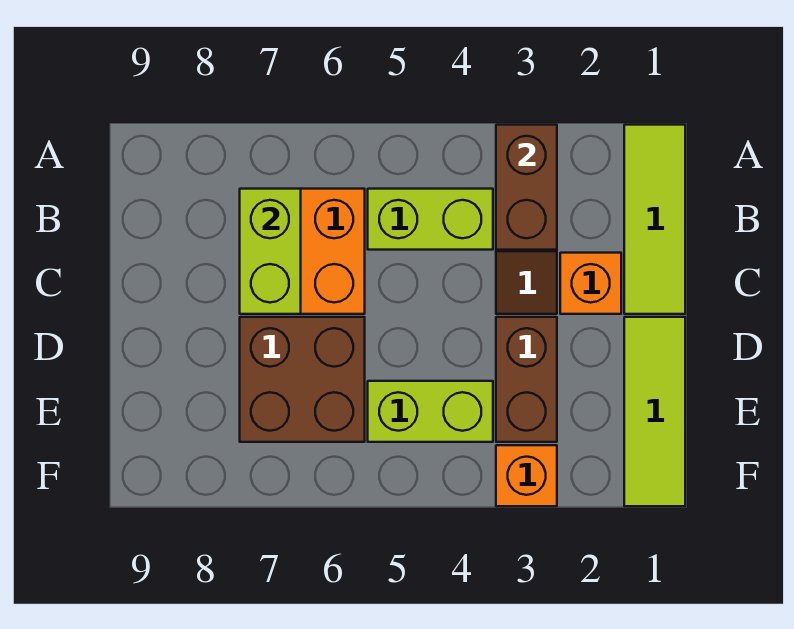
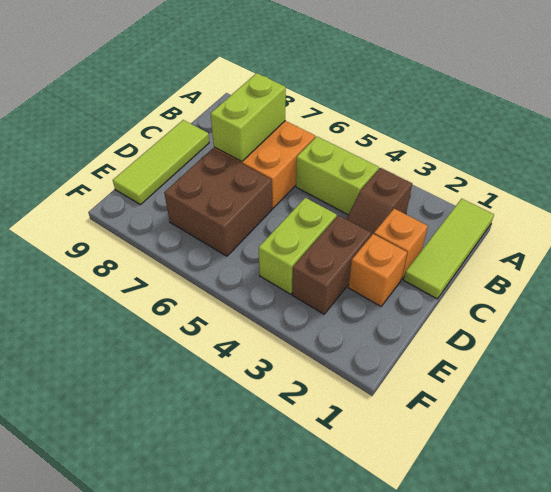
brown brick A3:B3 level 2 -> none
lime tile D1:F1 level 1 -> lime tile C9:E9 level 1
lime brick E4:E5 level 1 -> lime brick D4:E4 level 1
orange brick F3 level 1 -> orange brick D2 level 1

